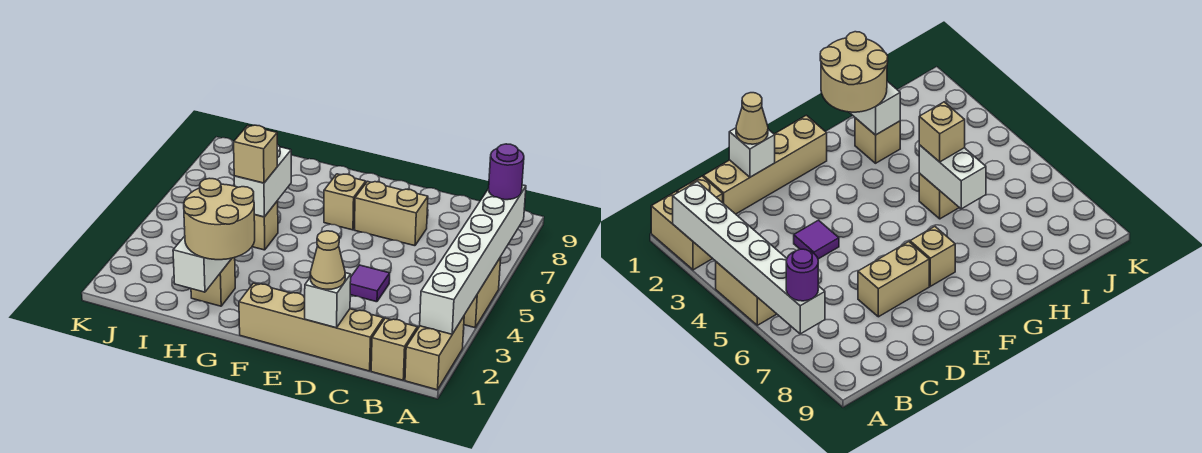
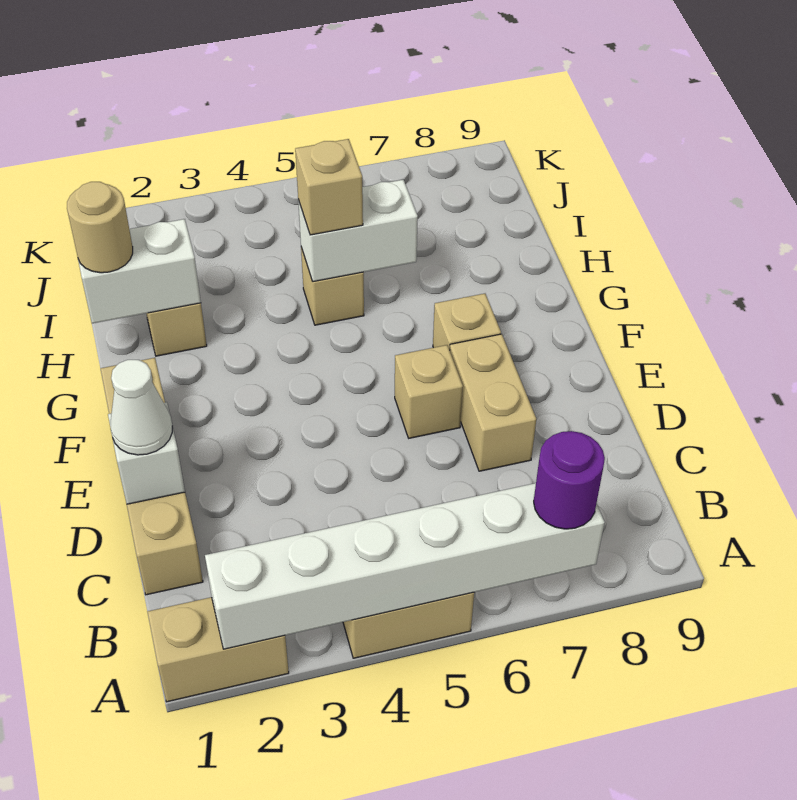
tan brick B1 level 1 -> tan brick E6 level 1
tan cone D1 level 3 -> white cone D1 level 3
purple tile D4 level 1 -> none
tan round brick G1:H2 level 3 -> tan round brick H1 level 3

